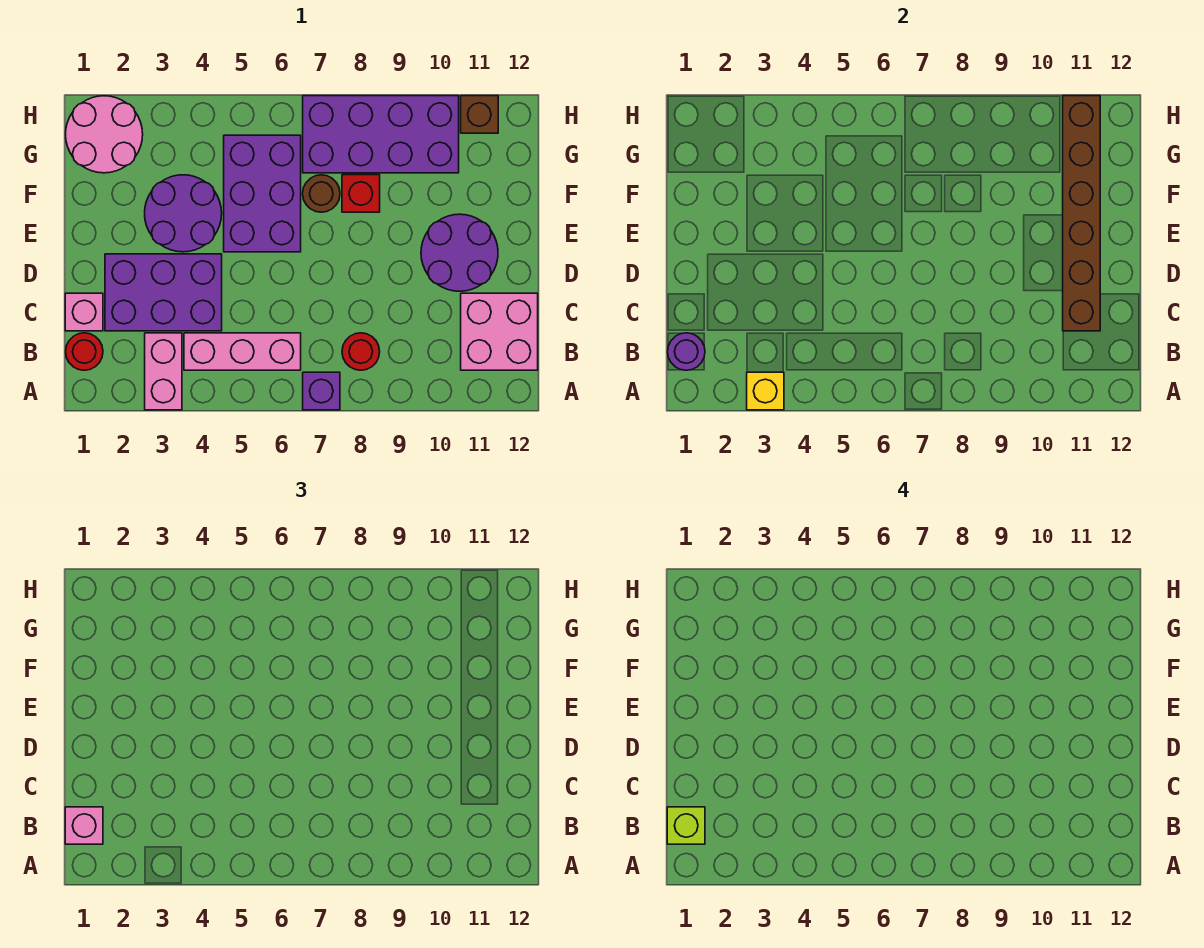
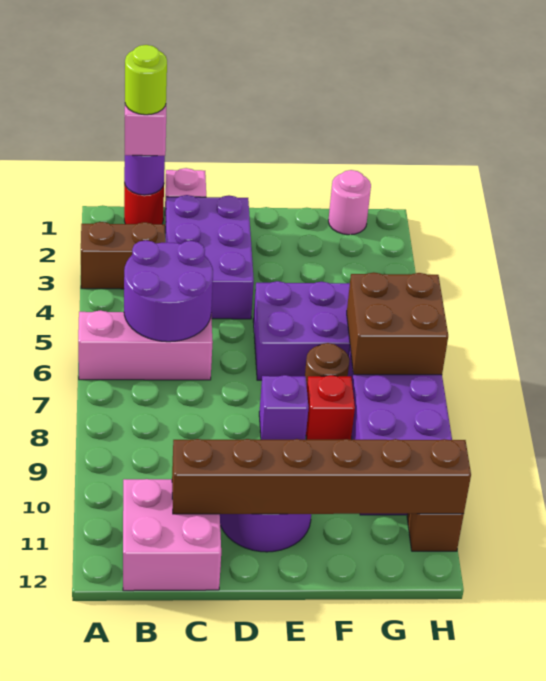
pink brick A3:B3 level 1 -> brown brick A3:B3 level 1
yellow brick A3 level 2 -> none
purple brick A7 level 1 -> purple brick E8 level 1
lime brick B1 level 4 -> lime round brick B1 level 4
pink brick B4:B6 level 1 -> pink brick A6:C6 level 1
red round brick B8 level 1 -> none
purple round brick E3:F4 level 1 -> purple round brick B5:C6 level 2
pink round brick G1:H2 level 1 -> pink round brick G1 level 1
none -> brown brick G6:H7 level 2

